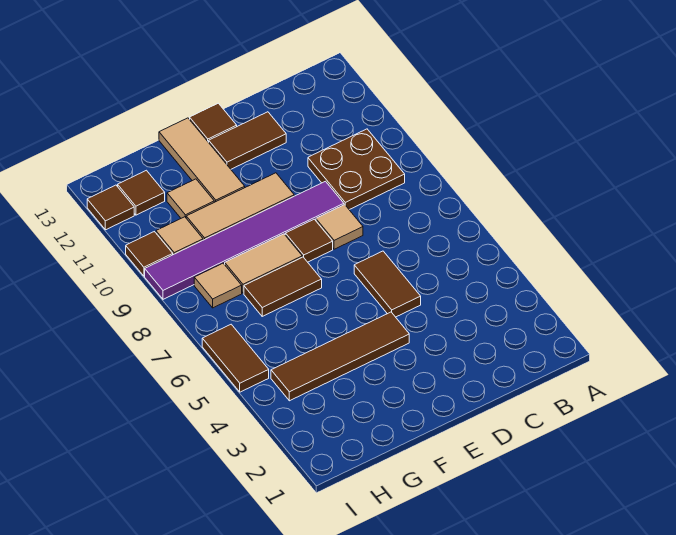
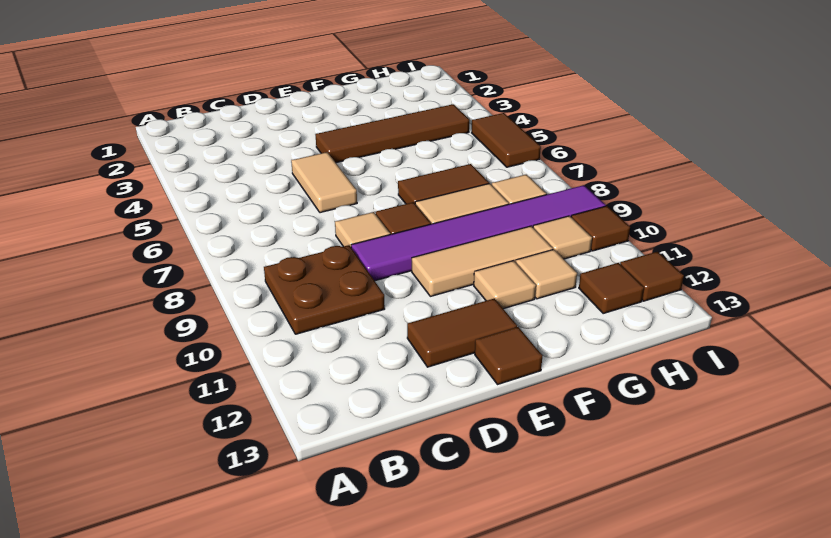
brown tile D5:D6 level 1 -> tan tile D5:D6 level 1
tan tile F11:F13 level 1 -> tan tile F11 level 1

